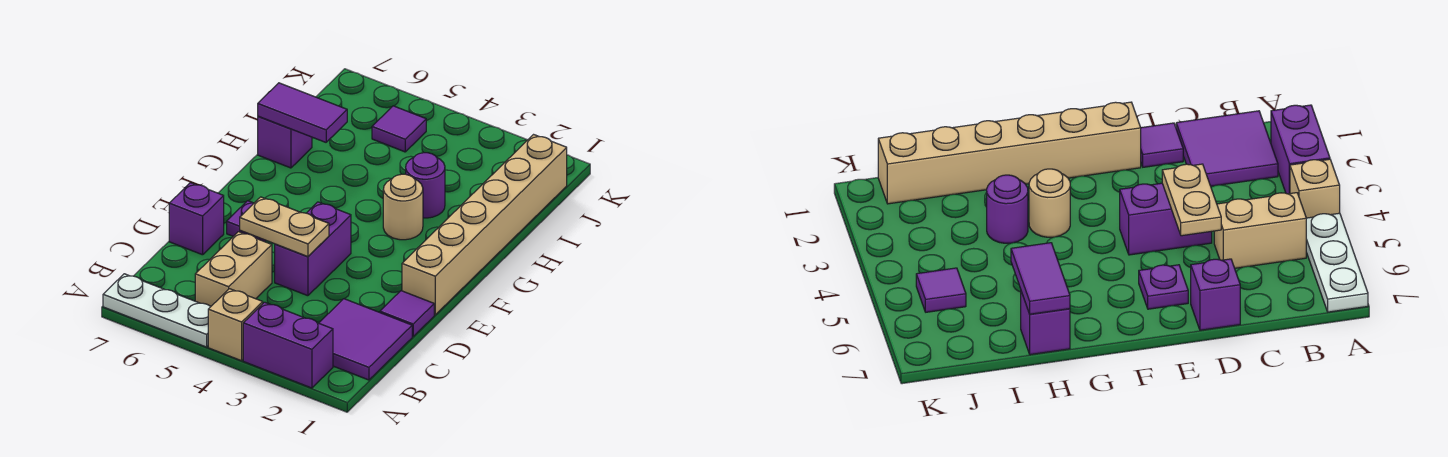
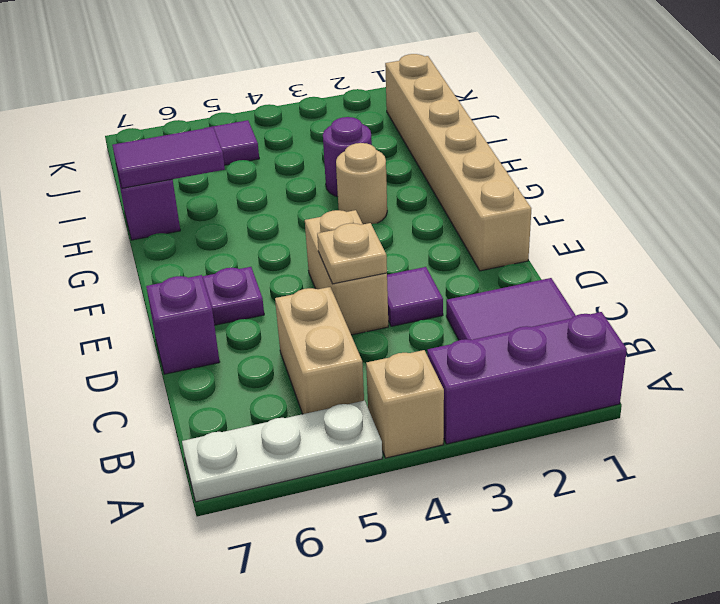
purple brick A2:A3 level 1 -> purple brick A1:A3 level 1
purple tile D1 level 1 -> purple tile D3 level 1
purple brick D4:E4 level 1 -> tan brick D4:E4 level 1
tan plate D4:D5 level 2 -> tan plate D4 level 2

